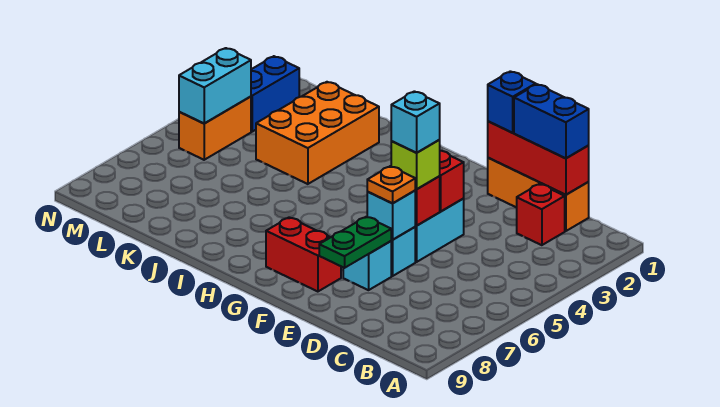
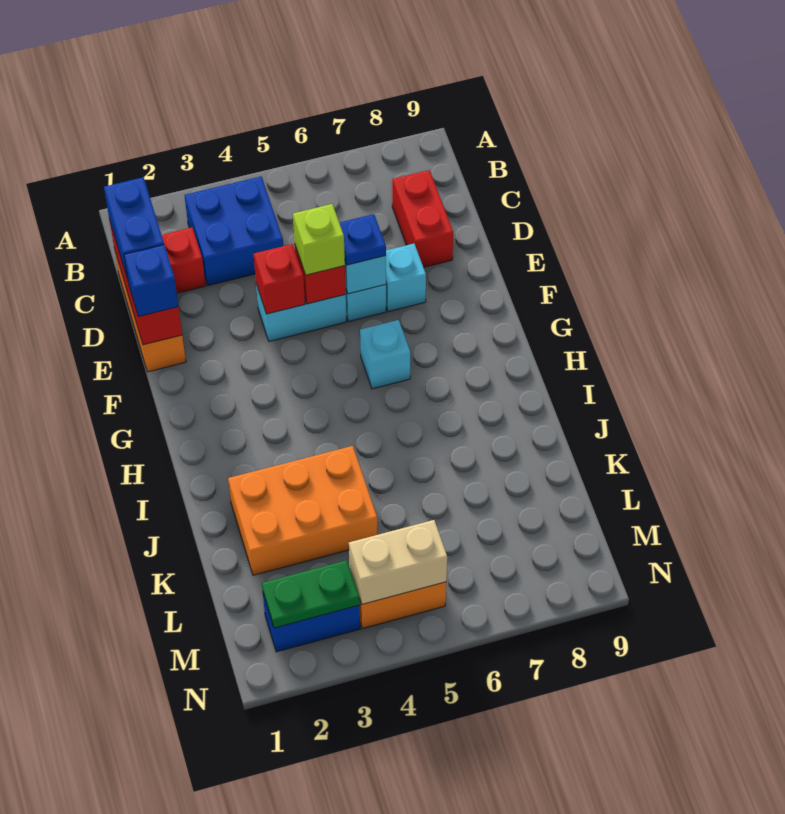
none -> blue brick B3:C4 level 1
cyan brick E5 level 4 -> cyan brick G6 level 1
orange plate E6 level 3 -> blue plate E6 level 3
green plate E7:E8 level 2 -> green plate M2:M3 level 2
red brick F8:G8 level 1 -> red brick C8:D8 level 1
cyan brick M4:M5 level 2 -> tan brick M4:M5 level 2

